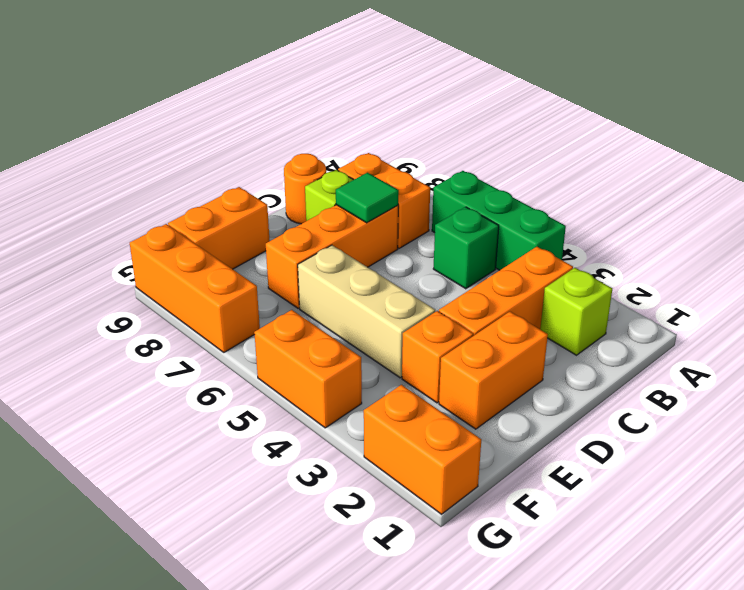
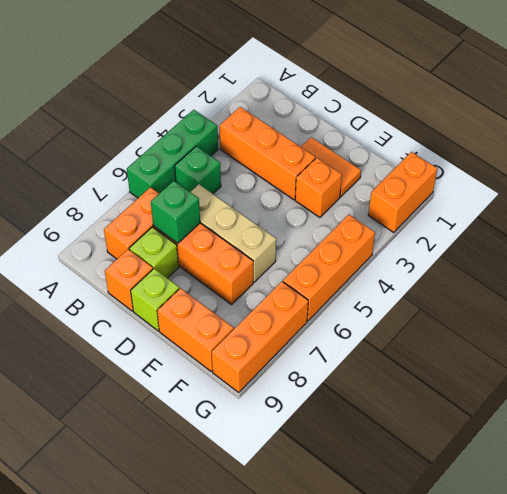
lime brick B2 level 1 -> lime brick D9 level 1
green tile C7 level 2 -> green brick C7 level 2
orange round brick C9 level 1 -> orange brick C9 level 1
orange brick D2:E2 level 1 -> orange tile D2:E2 level 1
tan brick E4:E6 level 1 -> tan brick C6:E6 level 1
orange brick G4:G5 level 1 -> orange brick G4:G6 level 1

